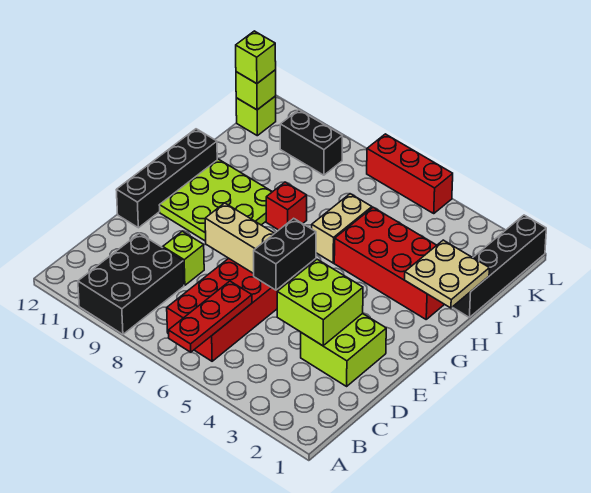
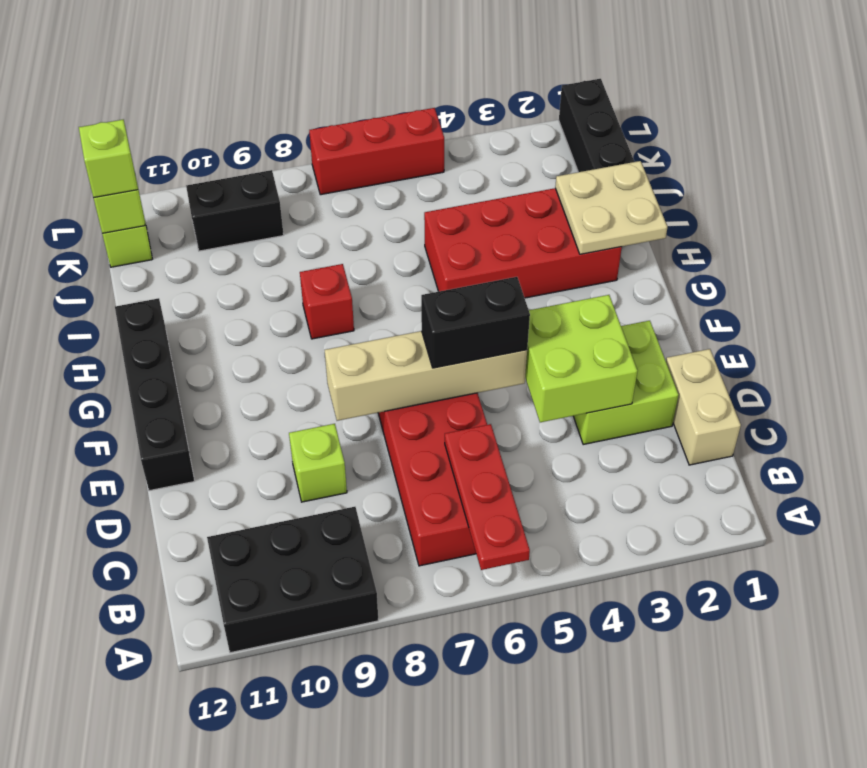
black brick A9:C10 level 1 -> black brick A9:B11 level 1
black brick D5:E5 level 3 -> black brick E5:E6 level 3
lime plate F9:H11 level 1 -> none
tan brick H6:I6 level 1 -> tan brick C1:D1 level 1

